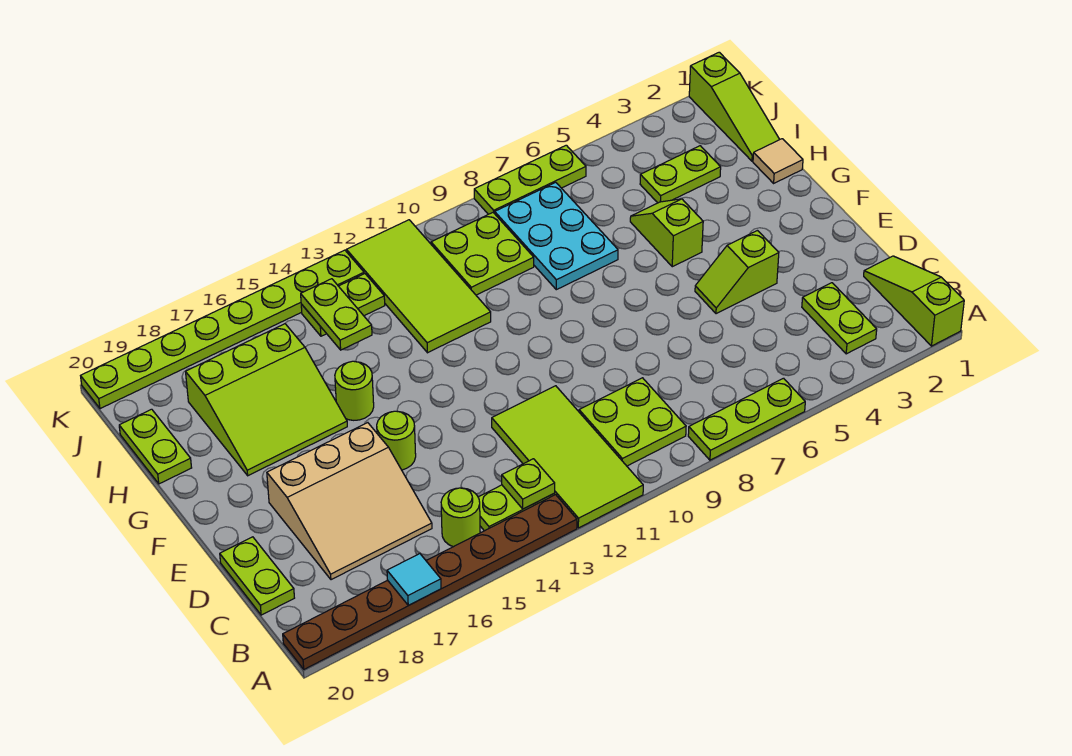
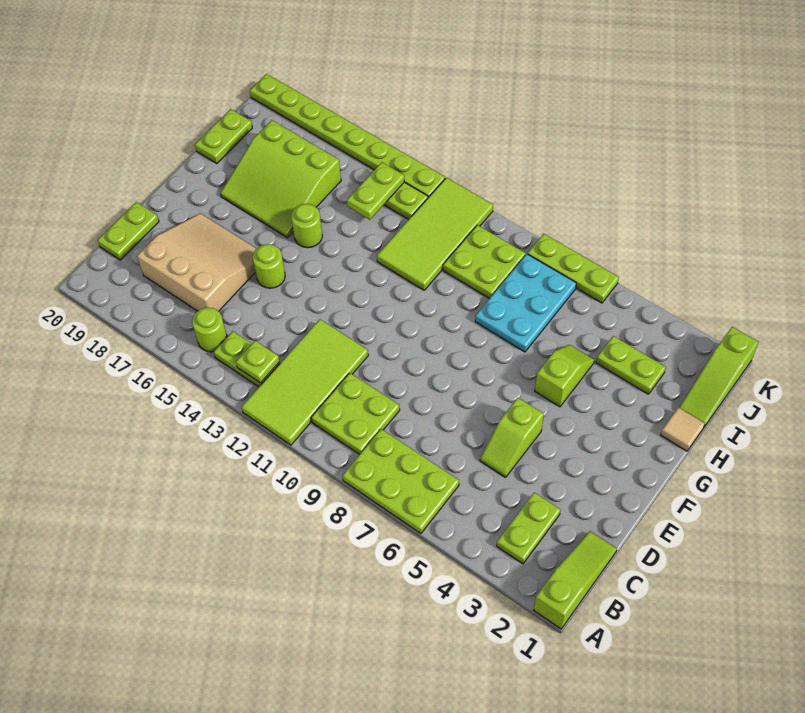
lime plate A6:A8 level 1 -> lime plate A6:B8 level 1
brown plate A13:A20 level 1 -> none
cyan tile A17 level 2 -> none
tan slope C16:E18 level 1 top E -> tan slope C16:E18 level 1 top C
lime slope E4:E5 level 1 top 4 -> lime slope D5:E5 level 1 top E

